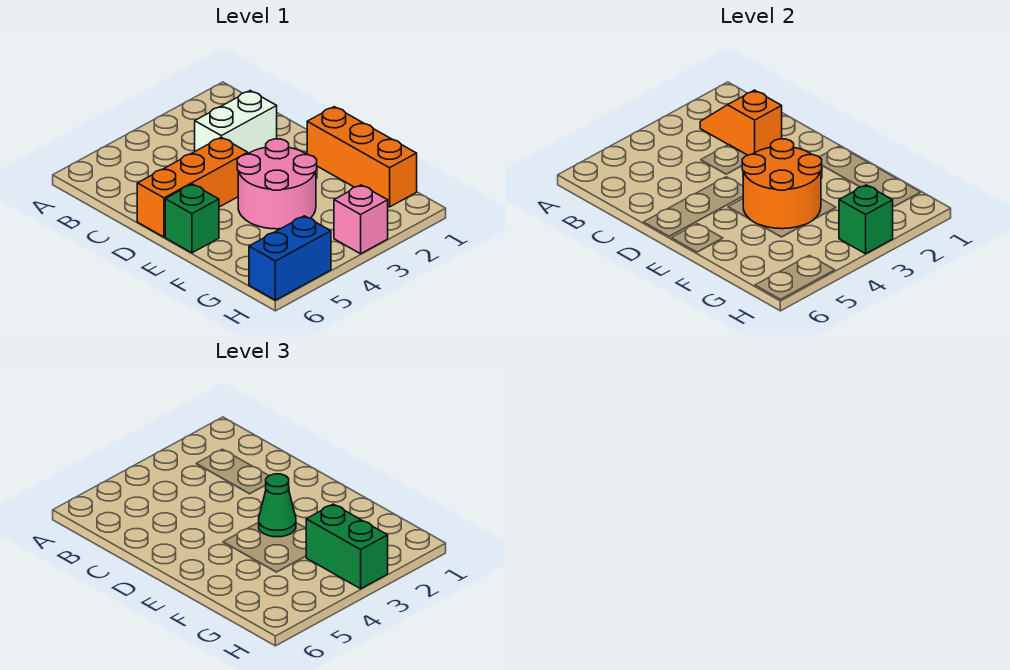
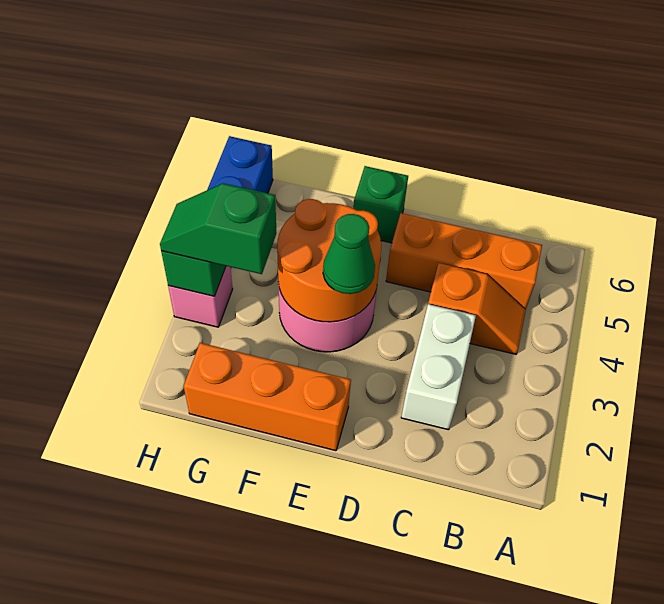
orange slope B2:C2 level 2 top C -> orange slope B4:C4 level 1 top C
orange brick D4:D6 level 1 -> orange brick B5:D5 level 1
green brick G3:H3 level 3 -> green slope G3:H3 level 3 top G

